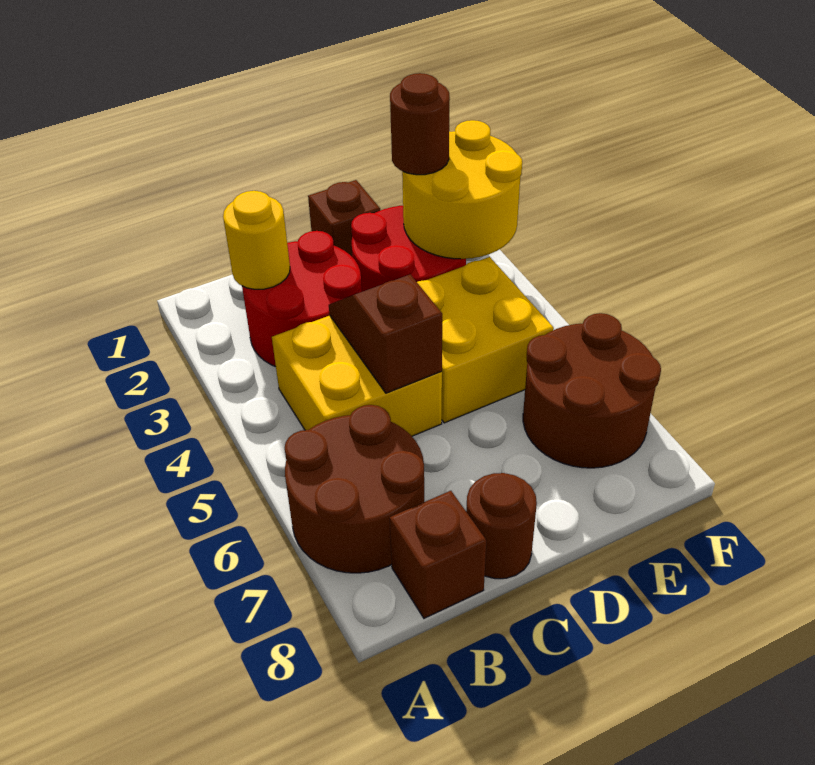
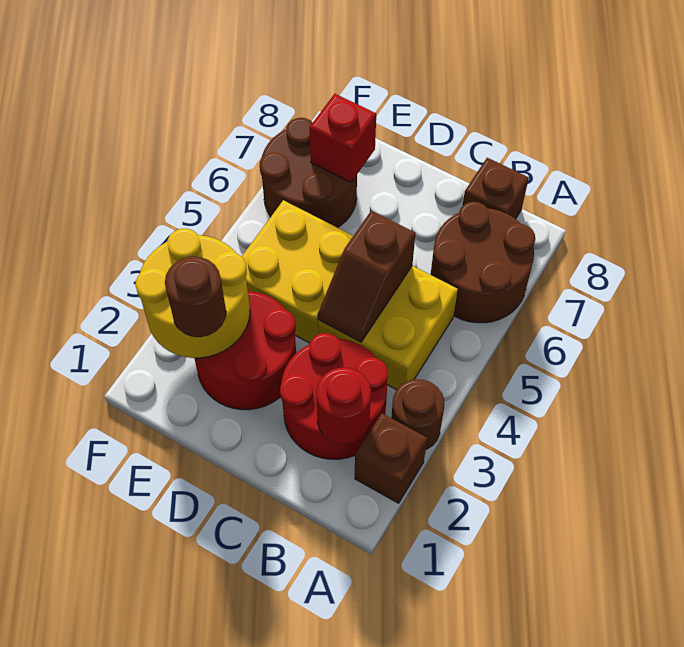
yellow round brick B2 level 2 -> red round brick B2 level 2
brown round brick C8 level 1 -> brown round brick A3 level 1
brown brick D1 level 1 -> brown brick A2 level 1
none -> red brick E7 level 2

